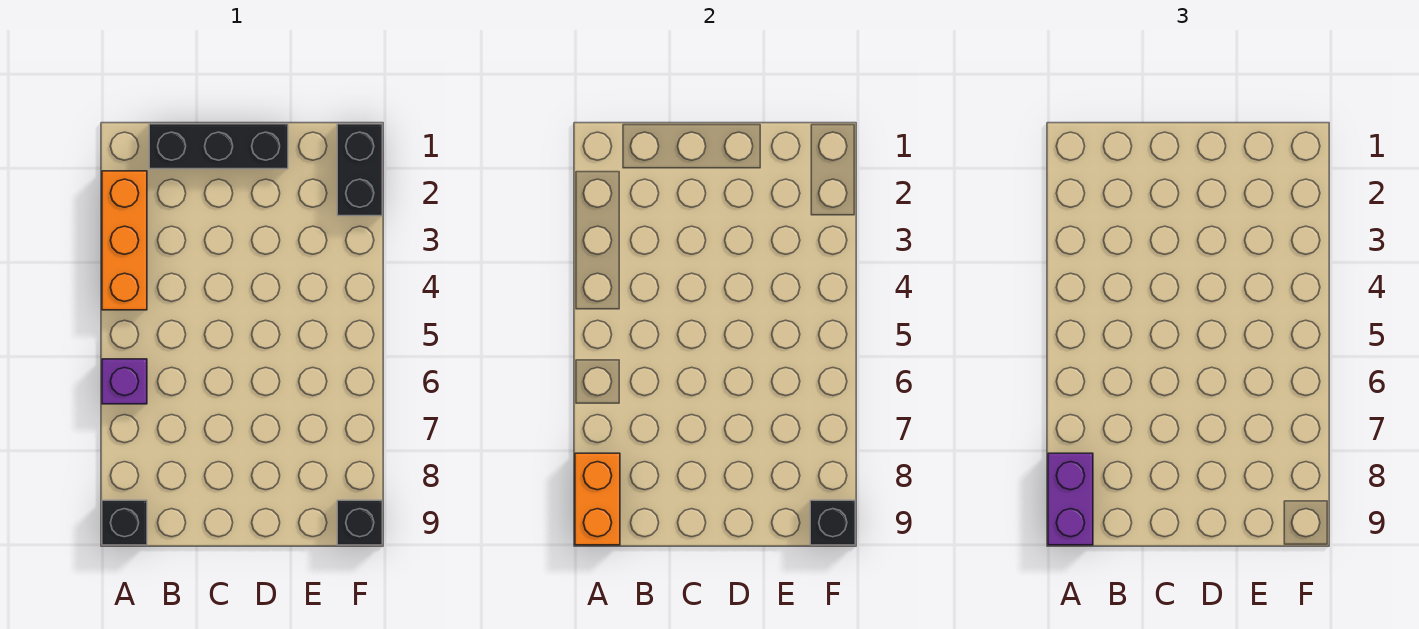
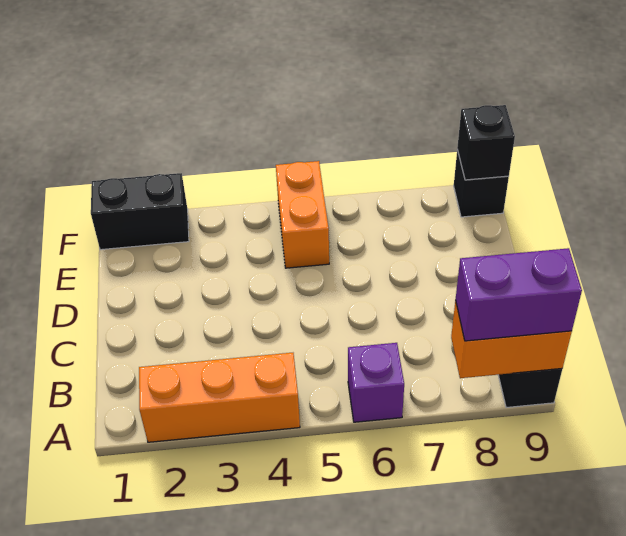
black brick B1:D1 level 1 -> none
none -> orange brick E5:F5 level 1

